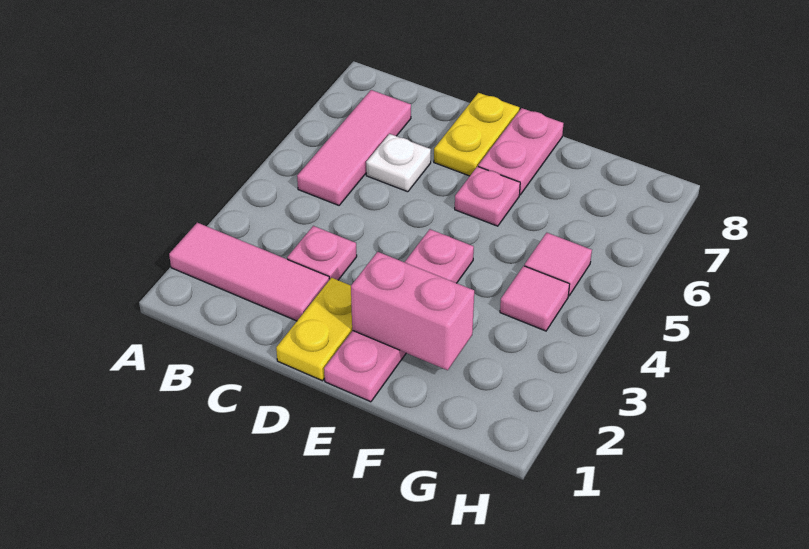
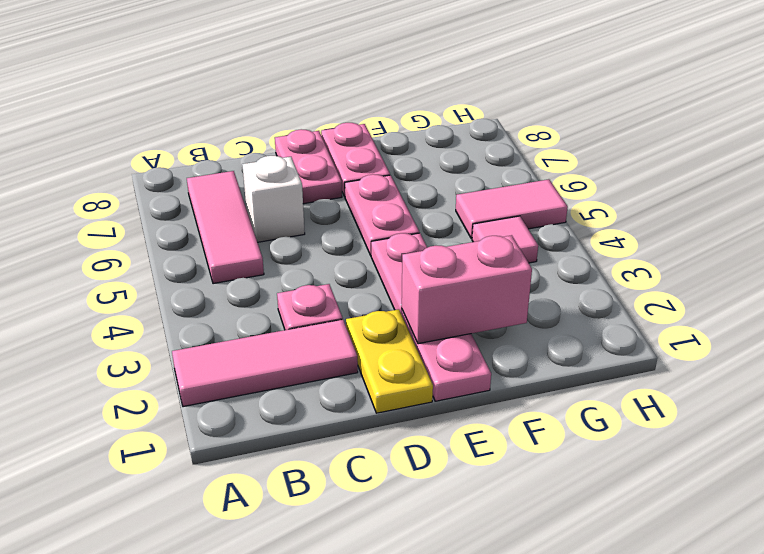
white plate C6 level 1 -> white brick C6 level 1
yellow plate D7:D8 level 1 -> pink plate D7:D8 level 1
pink plate E6 level 1 -> pink plate E5:E6 level 1
pink tile G5 level 1 -> pink tile G5:H5 level 1

